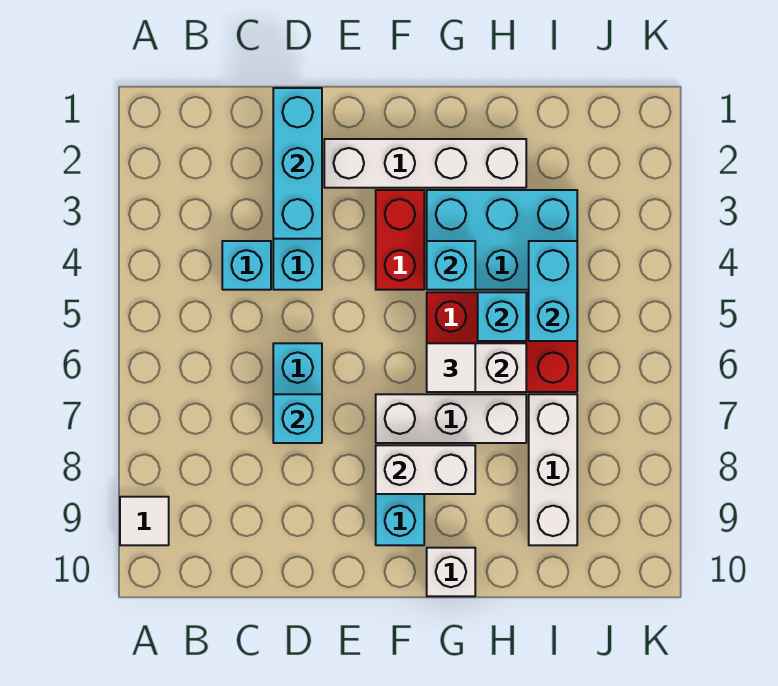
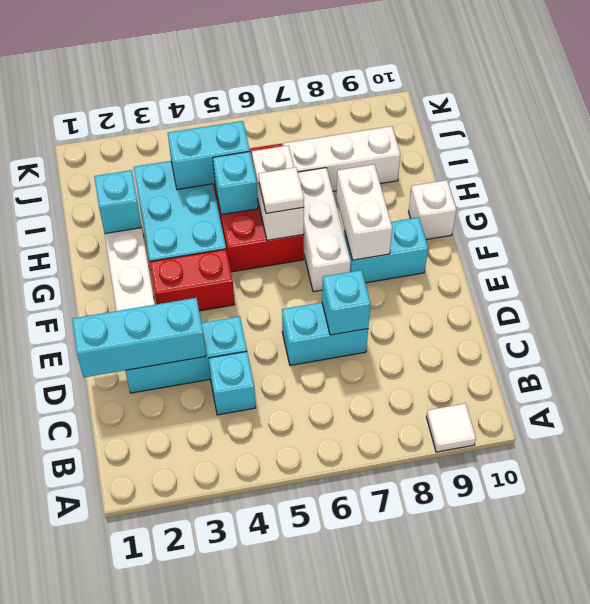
cyan brick G4 level 2 -> cyan brick H2 level 2

